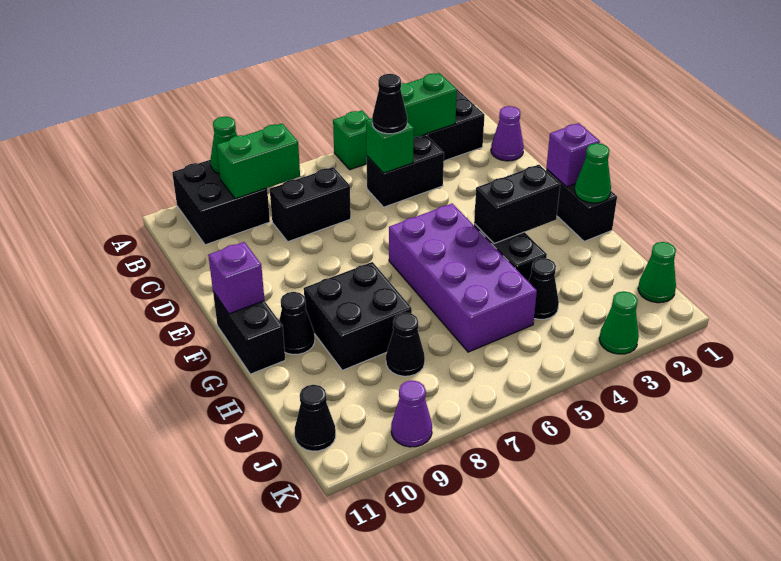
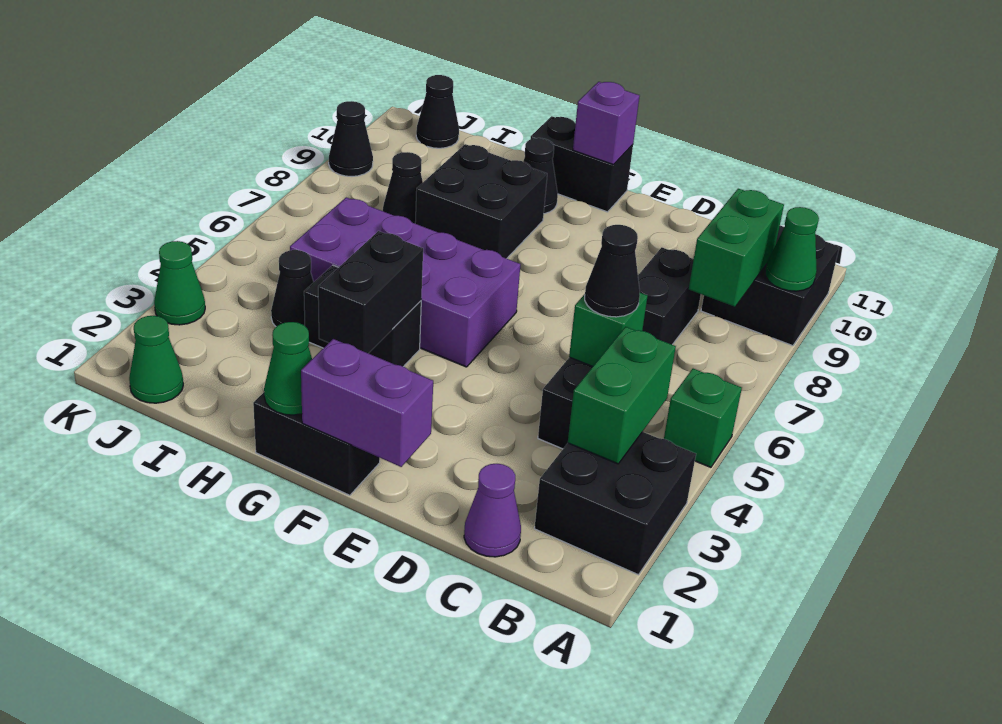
purple brick F1 level 2 -> purple brick E1:F1 level 2
purple cone K9 level 1 -> black cone K9 level 1

